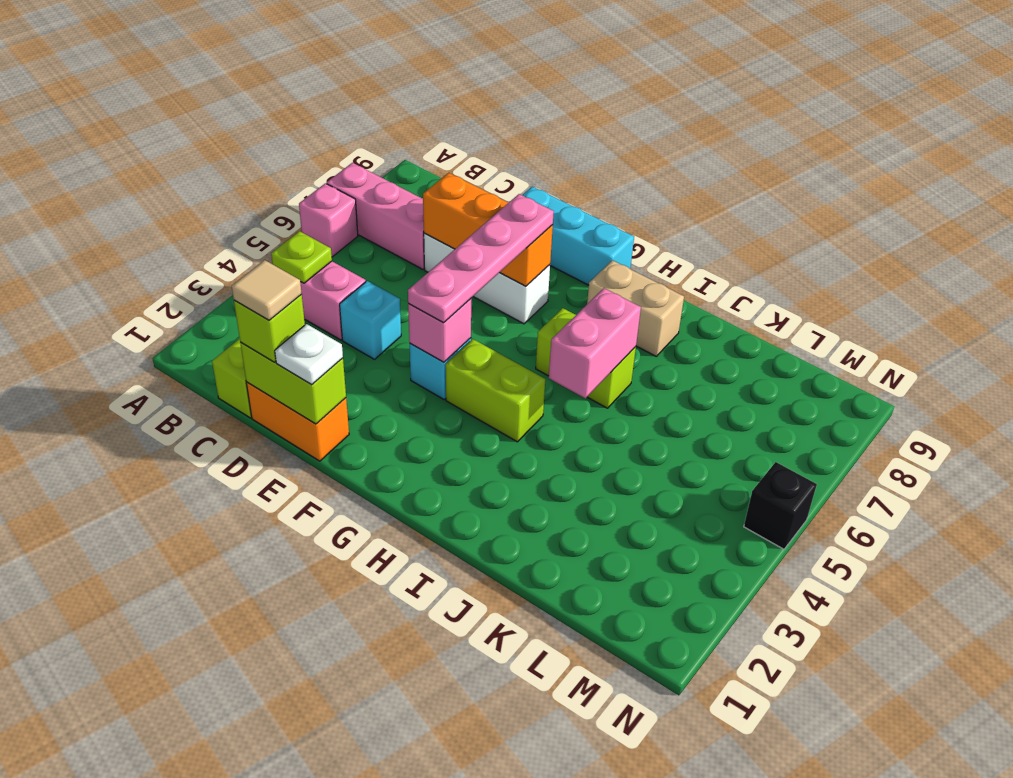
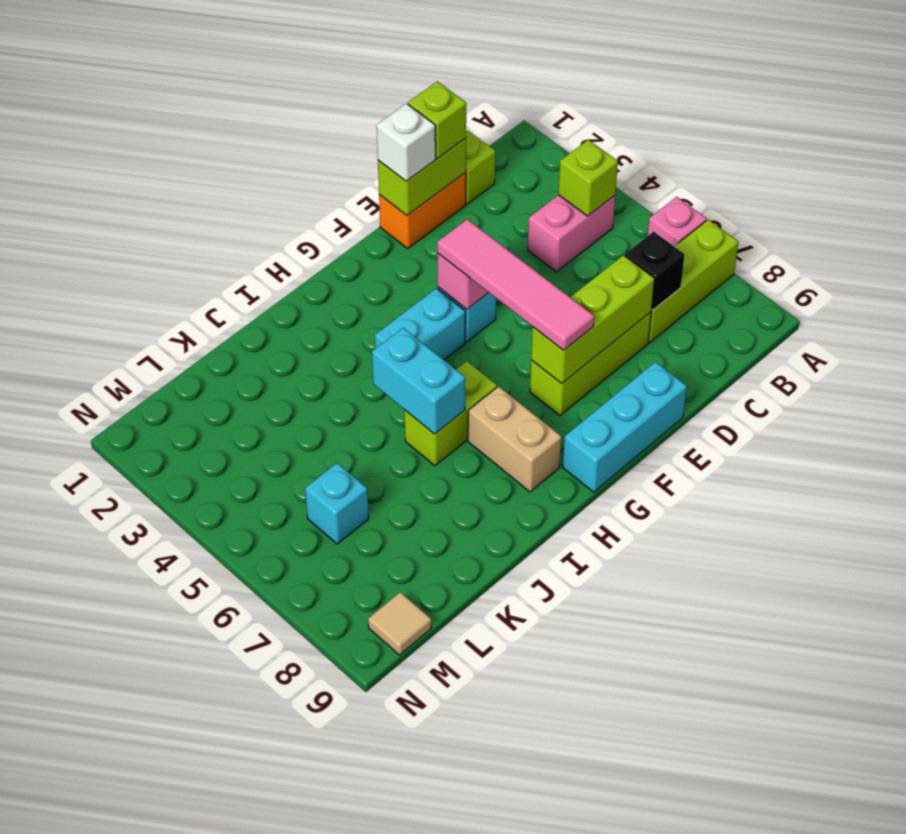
pink brick A7:C7 level 1 -> lime brick A7:C7 level 1
lime plate B4 level 2 -> lime brick B4 level 2
tan tile D1 level 4 -> tan tile M9 level 1
cyan brick D4 level 1 -> cyan brick L6 level 1
white brick D7:F7 level 1 -> lime brick D7:F7 level 1
orange brick D7:F7 level 2 -> lime brick D7:F7 level 2
white plate E1 level 3 -> white brick E1 level 3
pink plate F4:F7 level 3 -> pink tile F4:F7 level 3
lime brick G4:H4 level 1 -> cyan brick G4:H4 level 1
tan brick H8:I8 level 1 -> tan brick H7:H8 level 1
pink brick I5:I6 level 2 -> cyan brick I5:I6 level 2
black brick N5 level 1 -> black brick C7 level 2

